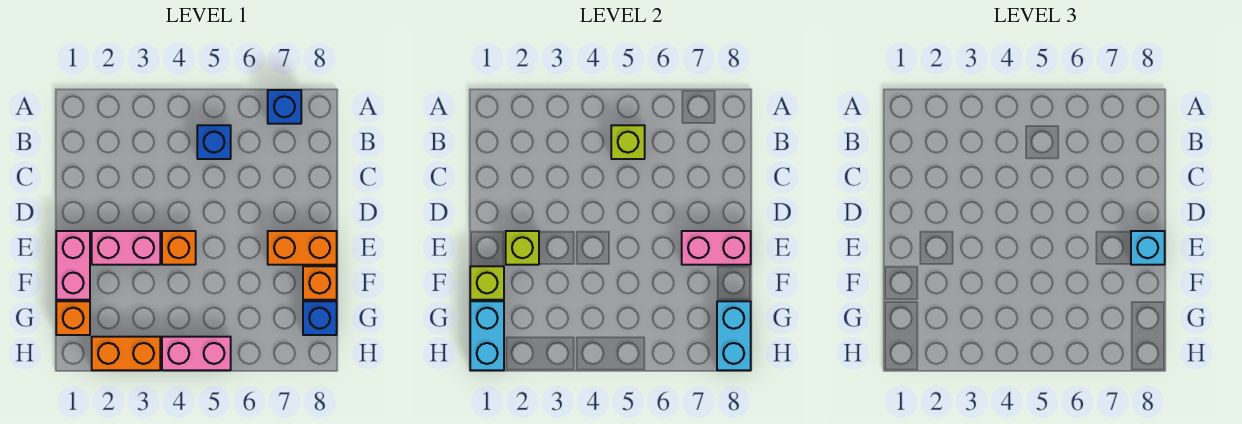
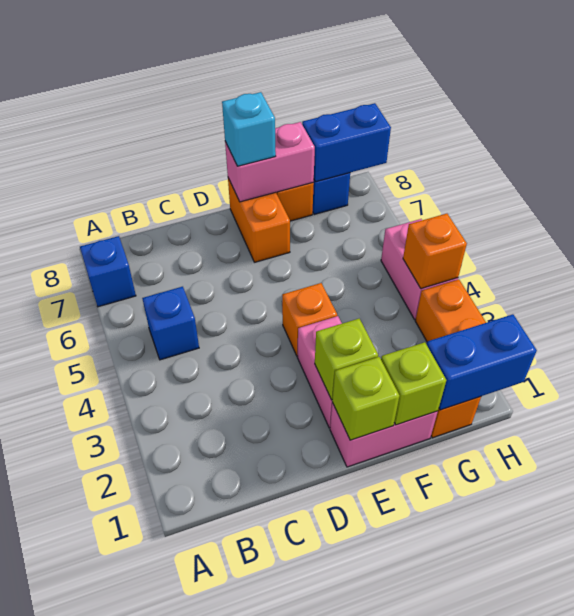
lime brick B5 level 2 -> lime brick E1 level 2
pink brick E7:E8 level 2 -> pink brick E8:F8 level 2
cyan brick G1:H1 level 2 -> blue brick G1:H1 level 2
cyan brick G8:H8 level 2 -> blue brick G8:H8 level 2
none -> orange brick H4 level 2

